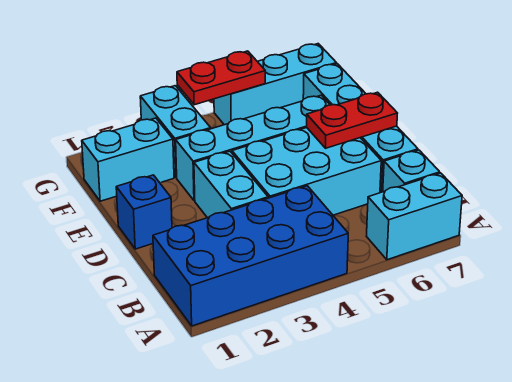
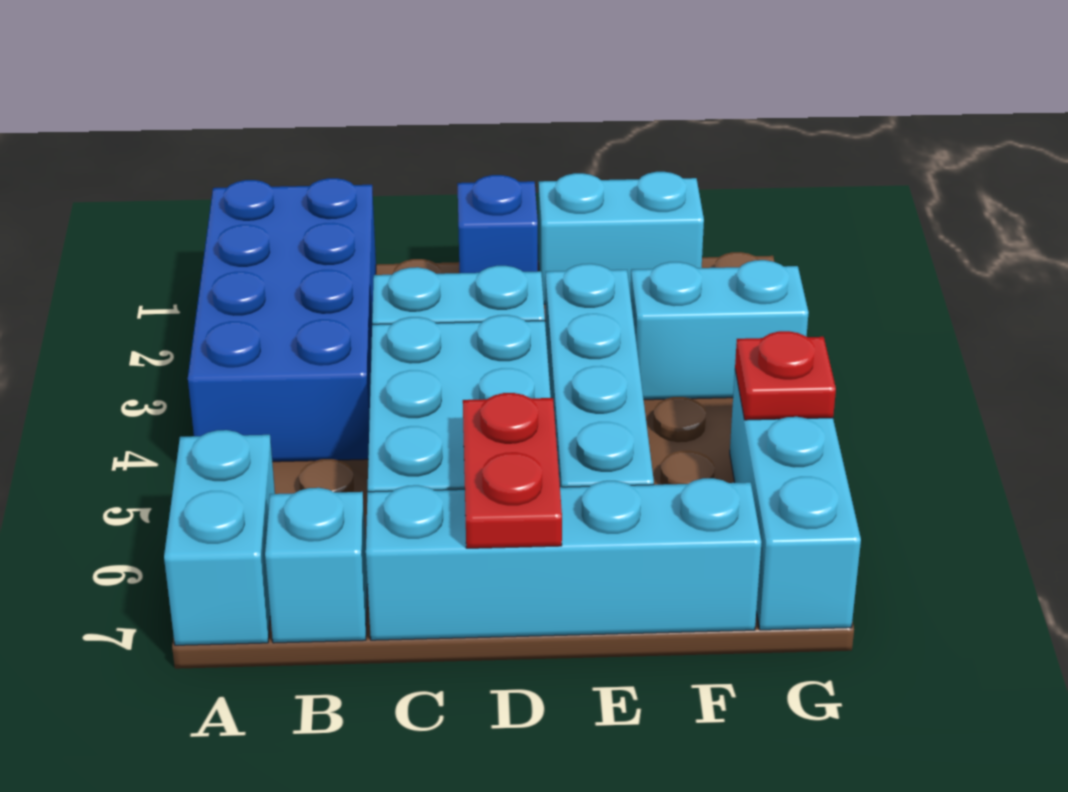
cyan brick F1:F2 level 1 -> cyan brick E1:F1 level 1
red plate G4:G5 level 2 -> red plate G5 level 2

